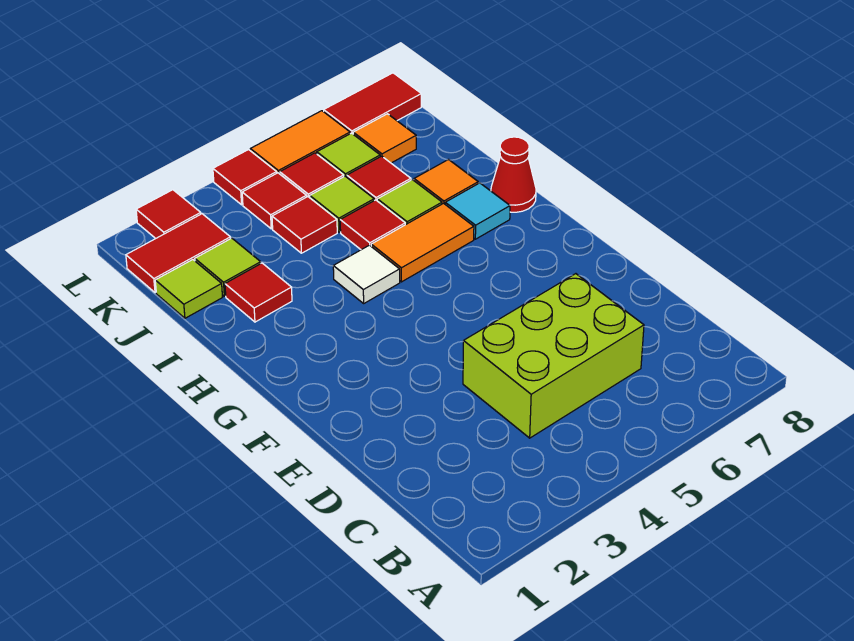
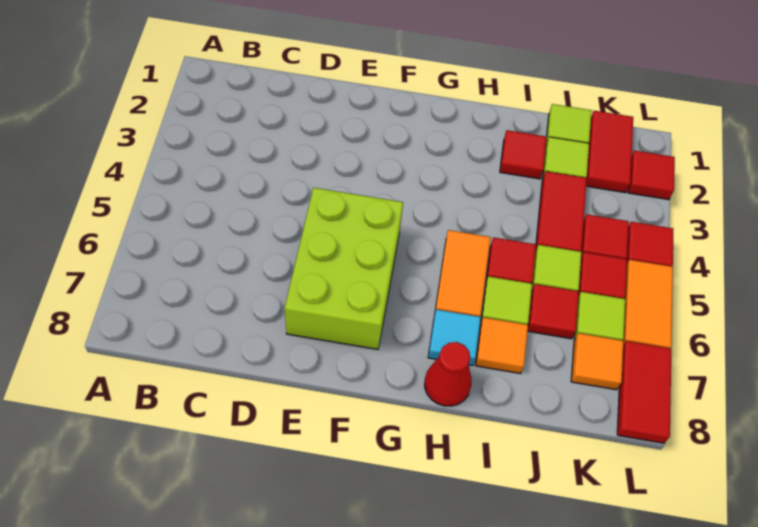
lime brick C4:D6 level 1 -> lime brick E5:F7 level 1
white tile H4 level 1 -> none
red tile J4 level 1 -> red tile J3:J4 level 1

